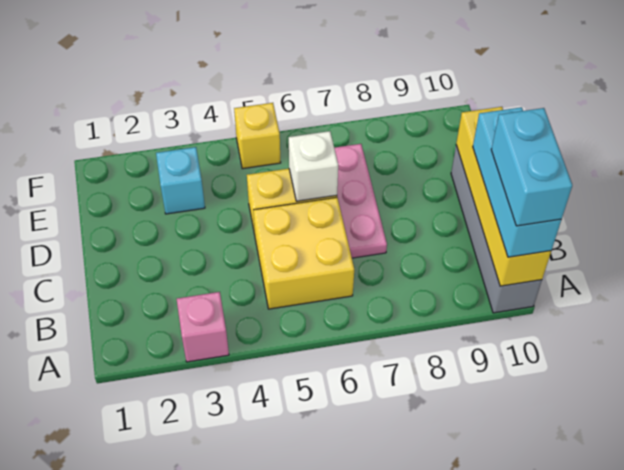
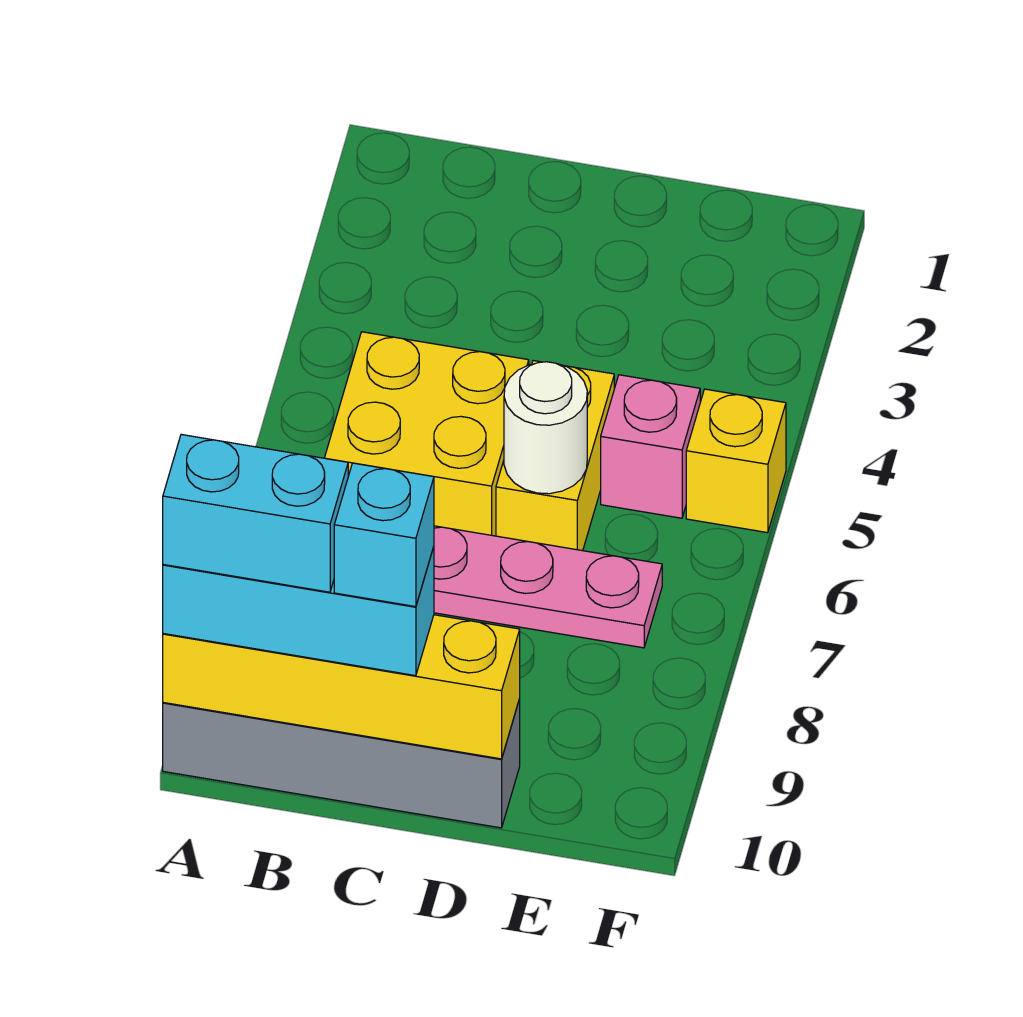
pink brick A3 level 1 -> pink brick E5 level 1
white brick D6 level 2 -> white round brick D6 level 2
cyan brick E3 level 1 -> cyan brick C10 level 4

